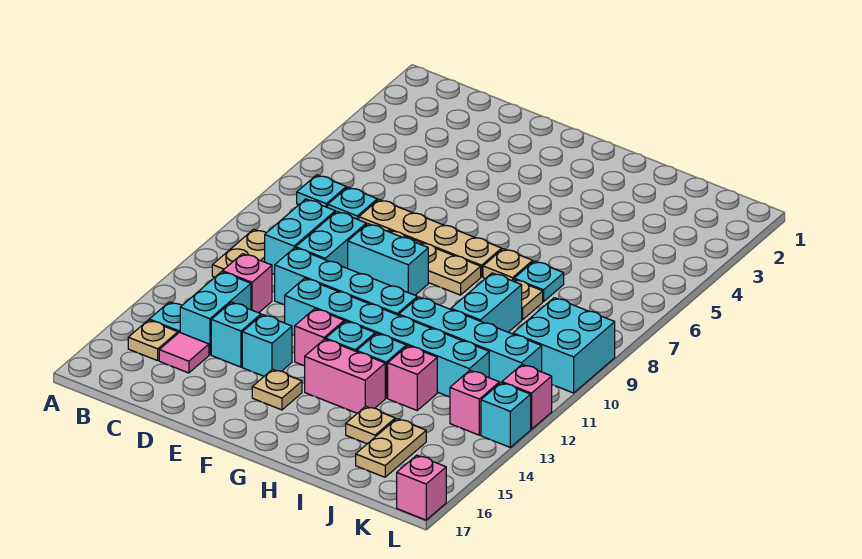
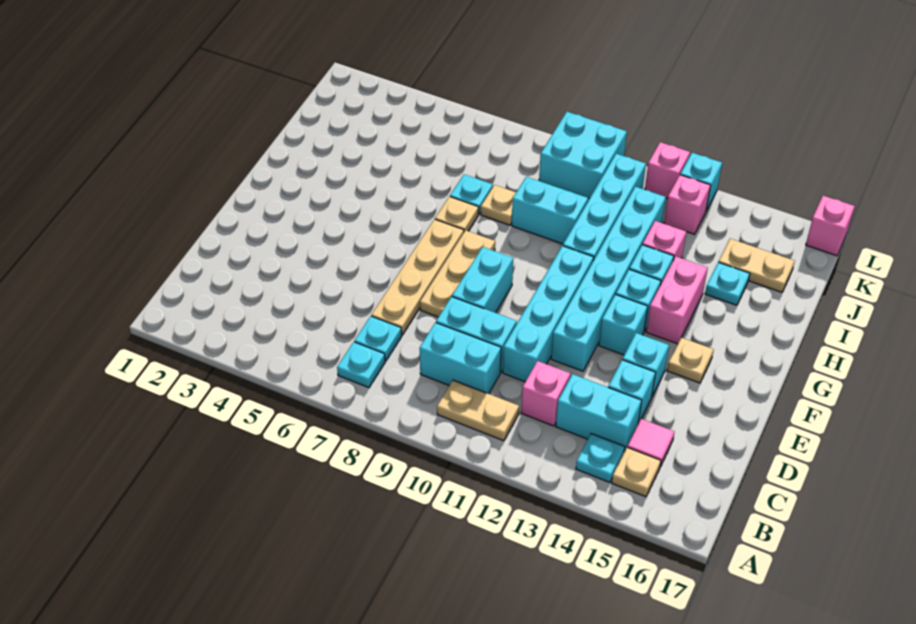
pink brick F13 level 1 -> cyan brick F13 level 1
tan plate I15 level 1 -> cyan plate I15 level 1

